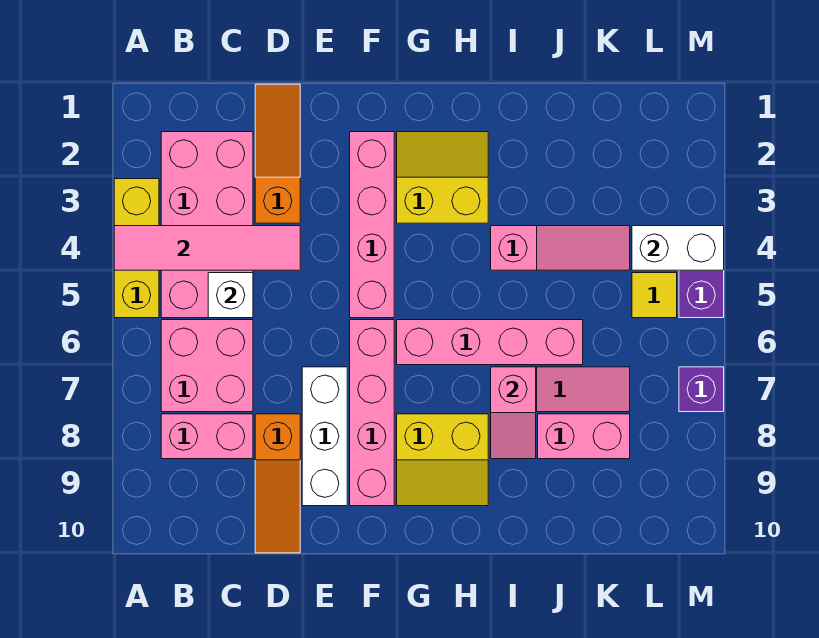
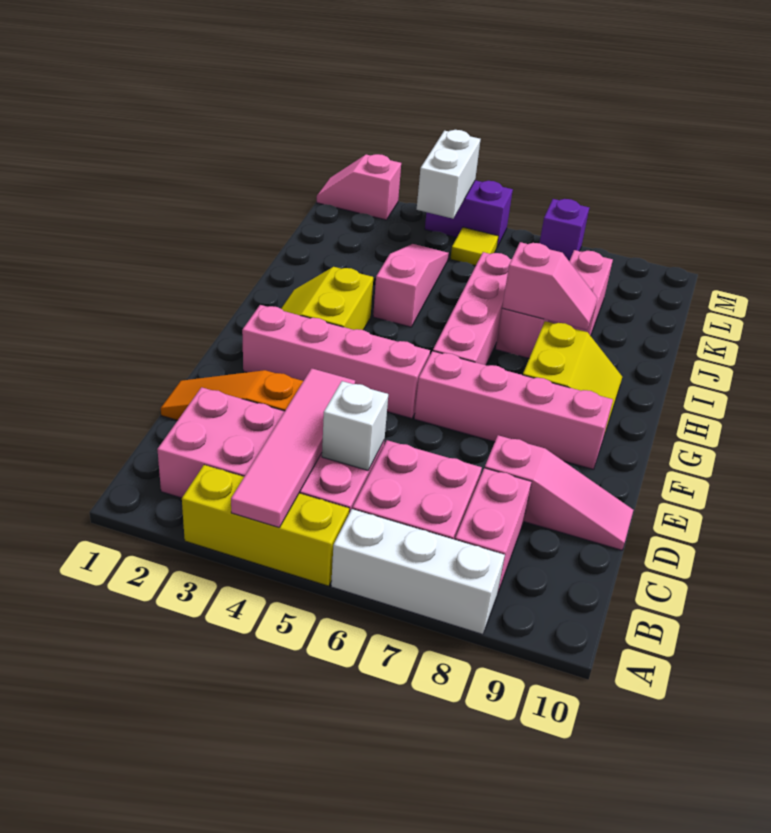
orange slope D8:D10 level 1 top 8 -> pink slope D8:D10 level 1 top 8
white brick E7:E9 level 1 -> white brick A6:A8 level 1
none -> pink slope M1:M2 level 1 top 2

